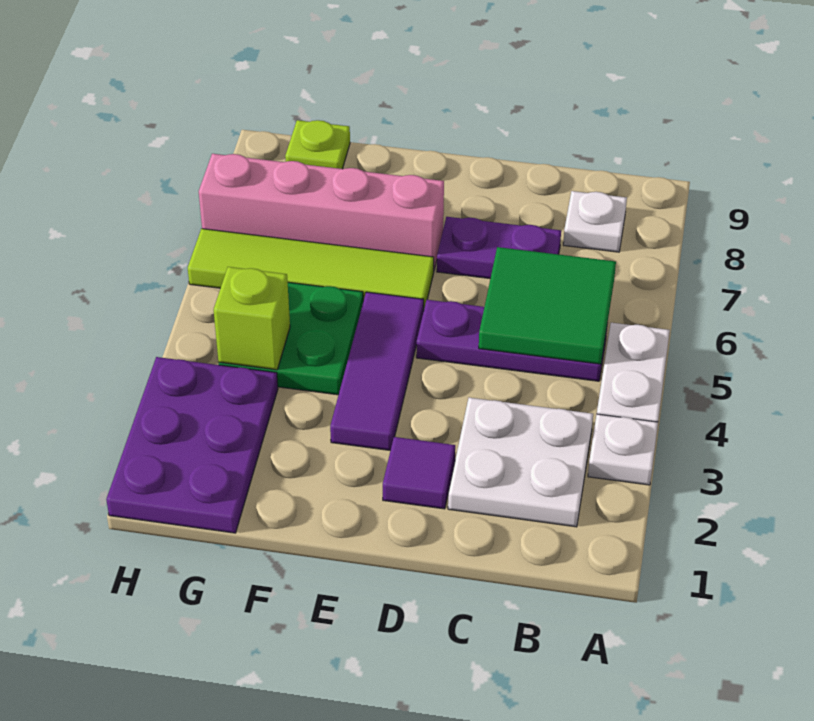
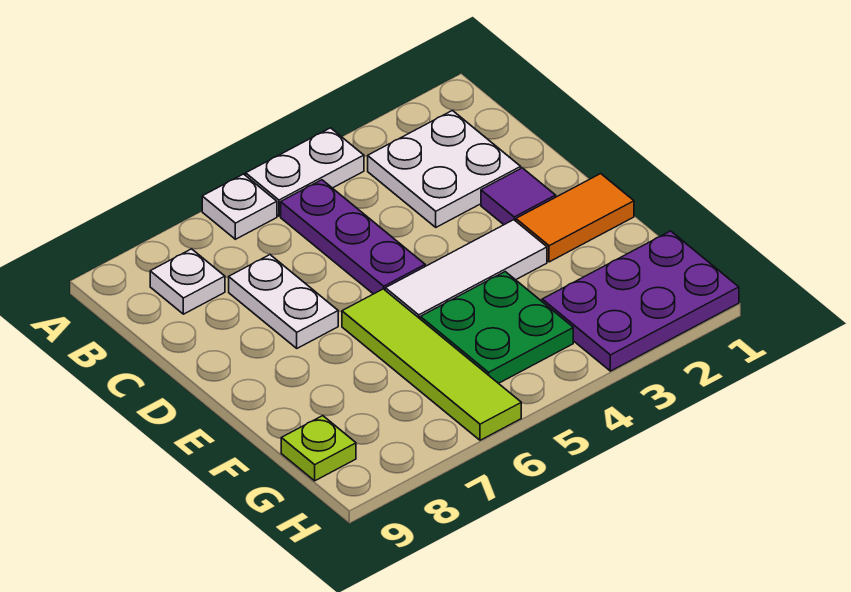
white plate A3 level 1 -> white plate A6 level 1
green tile B5:C6 level 2 -> none
purple plate C7:D7 level 1 -> white plate C7:D7 level 1
none -> orange tile E1:E2 level 1
purple tile E3:E5 level 1 -> white tile E3:E5 level 1
pink brick E7:H7 level 1 -> none
lime brick G4 level 2 -> none

